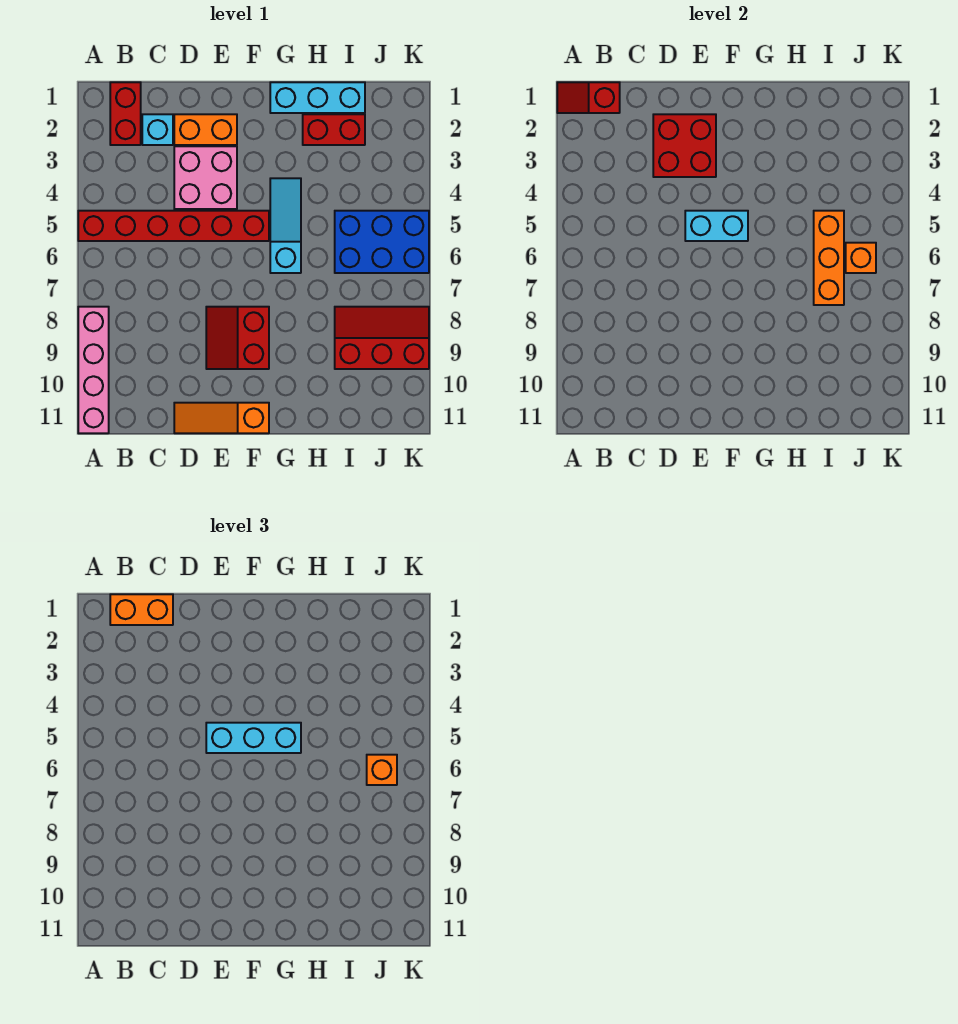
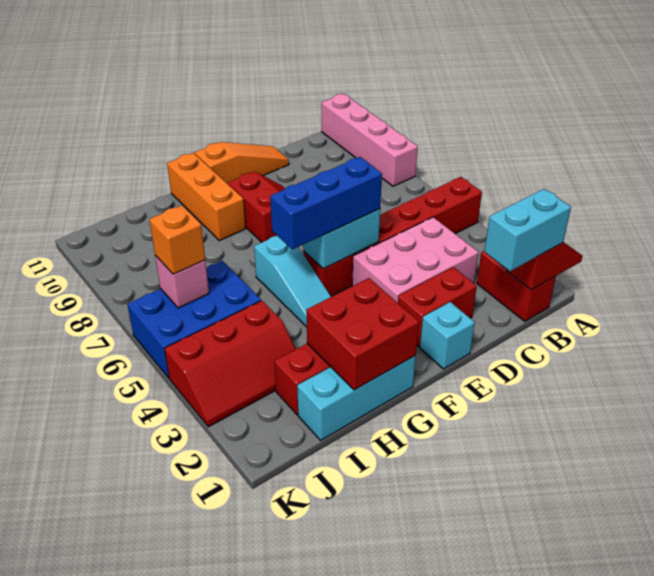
orange brick B1:C1 level 3 -> cyan brick B1:C1 level 3
cyan brick C2 level 1 -> cyan brick E1 level 1
orange brick D2:E2 level 1 -> red brick D2:E2 level 1
red brick D2:E3 level 2 -> red brick G1:H2 level 2
pink brick D3:E4 level 1 -> pink brick C3:E4 level 1
cyan brick E5:G5 level 3 -> blue brick E5:G5 level 3
orange brick I5:I7 level 2 -> orange brick G9:G11 level 1
red slope I8:K9 level 1 top 9 -> red slope I3:K4 level 1 top 4
orange brick J6 level 2 -> pink brick J6 level 2

